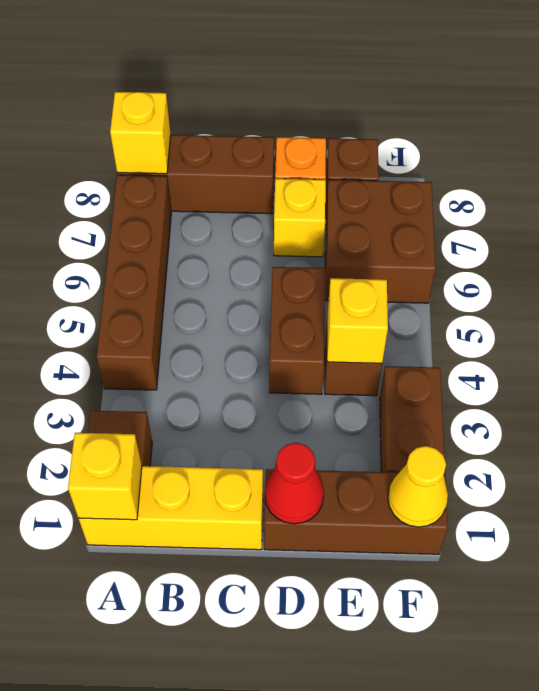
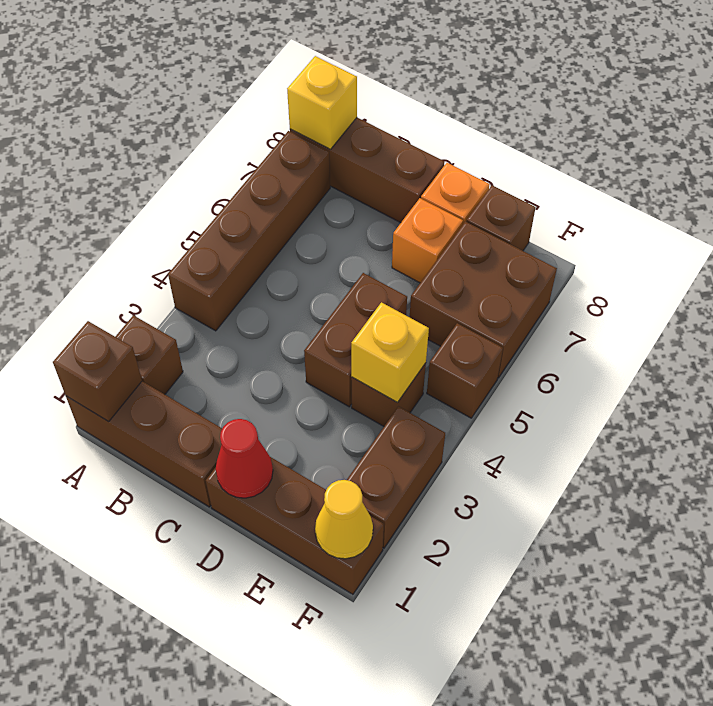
yellow brick A1:C1 level 1 -> brown brick A1:C1 level 1
yellow brick A1 level 2 -> brown brick A1 level 2
yellow brick D7 level 1 -> orange brick D7 level 1
none -> brown brick F5 level 1

